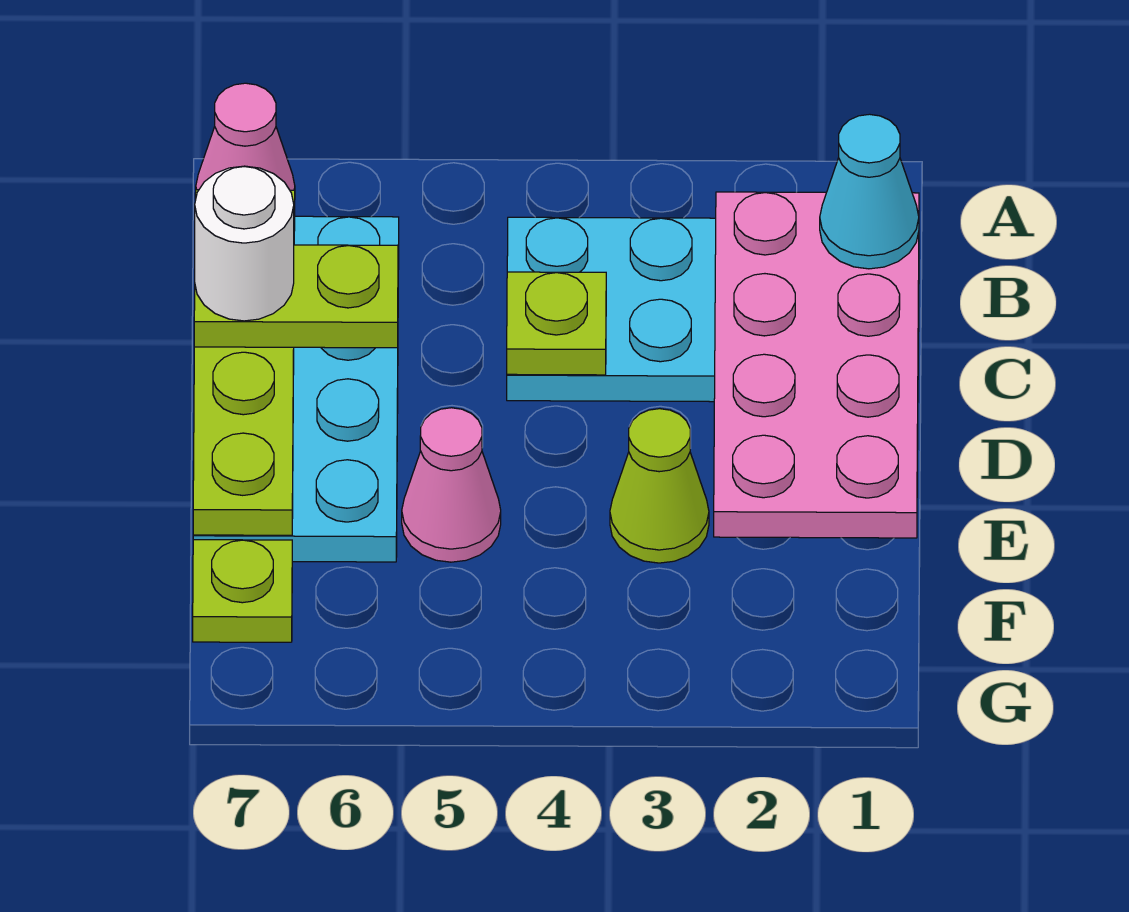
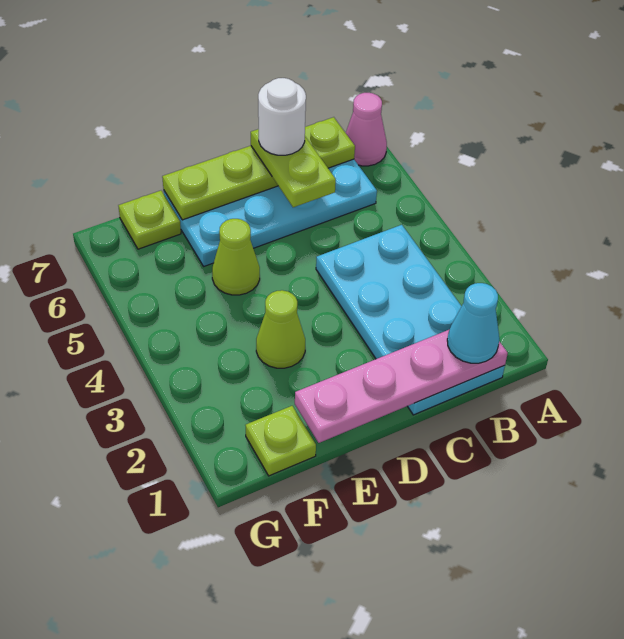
pink plate B1:E2 level 2 -> pink plate B1:E1 level 2
lime plate C4 level 2 -> lime plate F1 level 1
pink cone E5 level 1 -> lime cone E5 level 1

